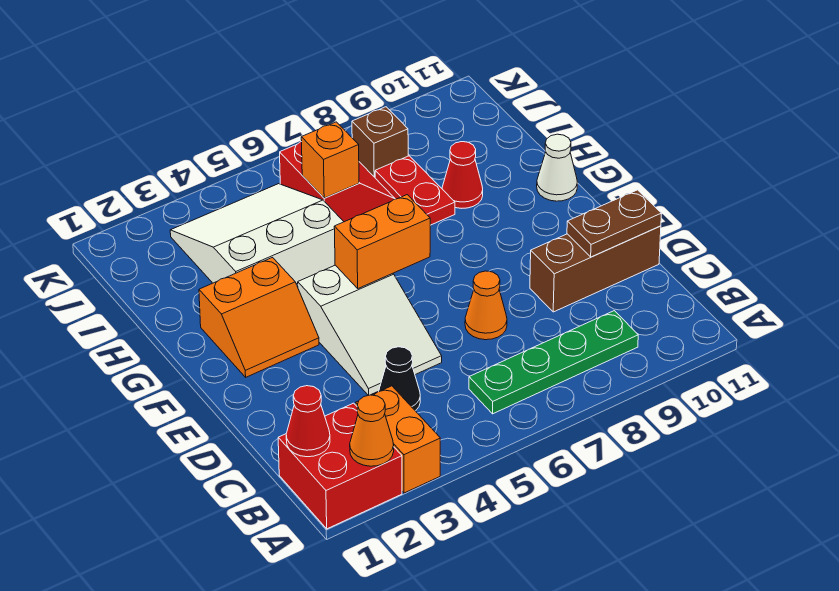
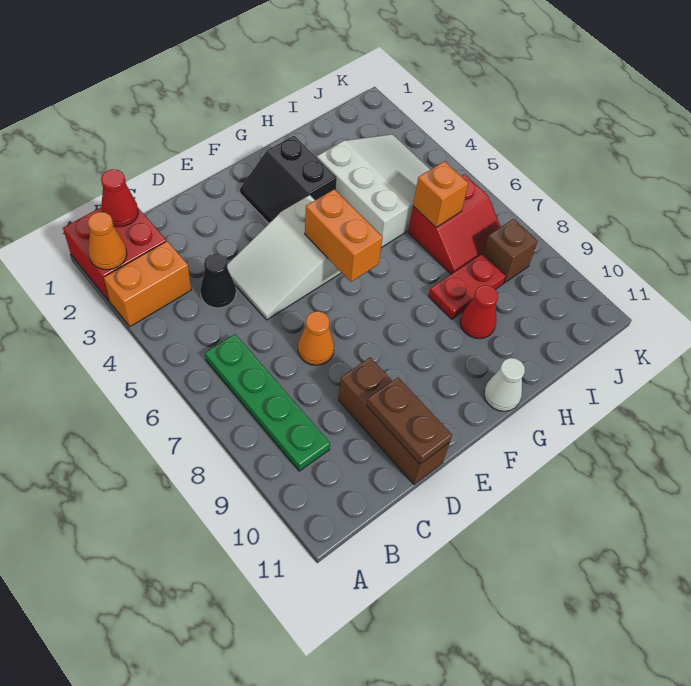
orange slope F2:G3 level 1 top G -> black slope F2:G3 level 1 top G

